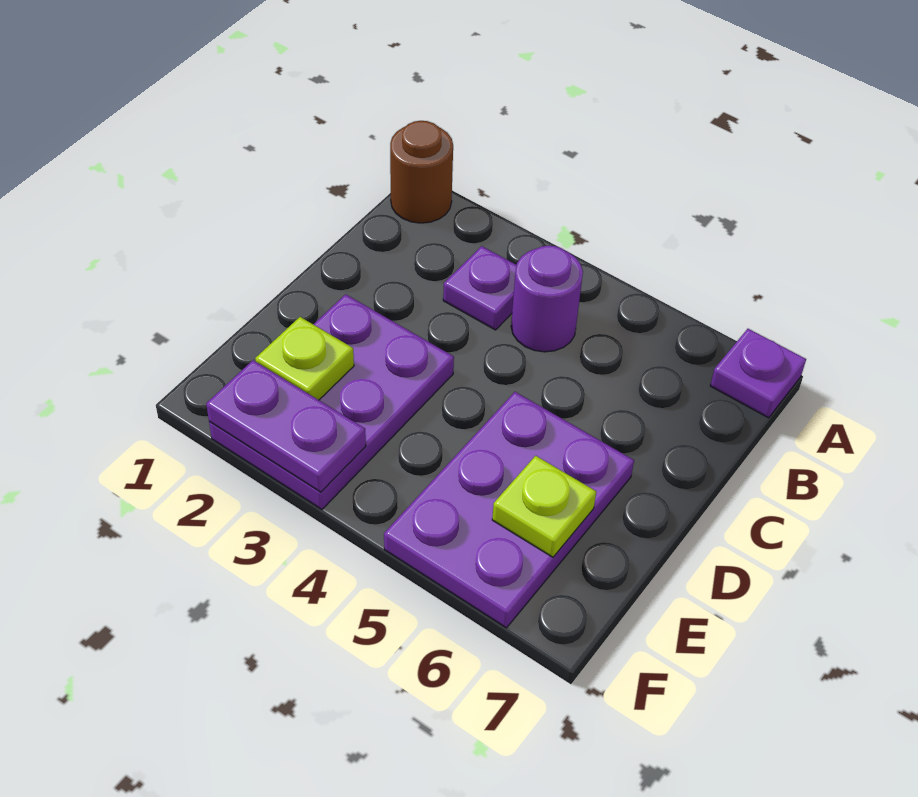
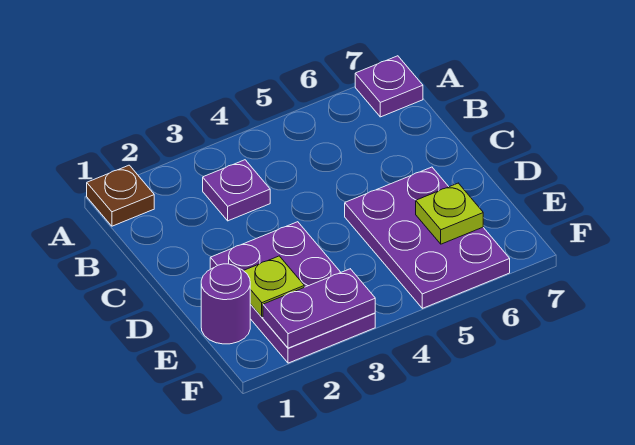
brown round brick A1 level 1 -> brown plate A1 level 1
purple round brick B4 level 1 -> purple round brick E1 level 1

